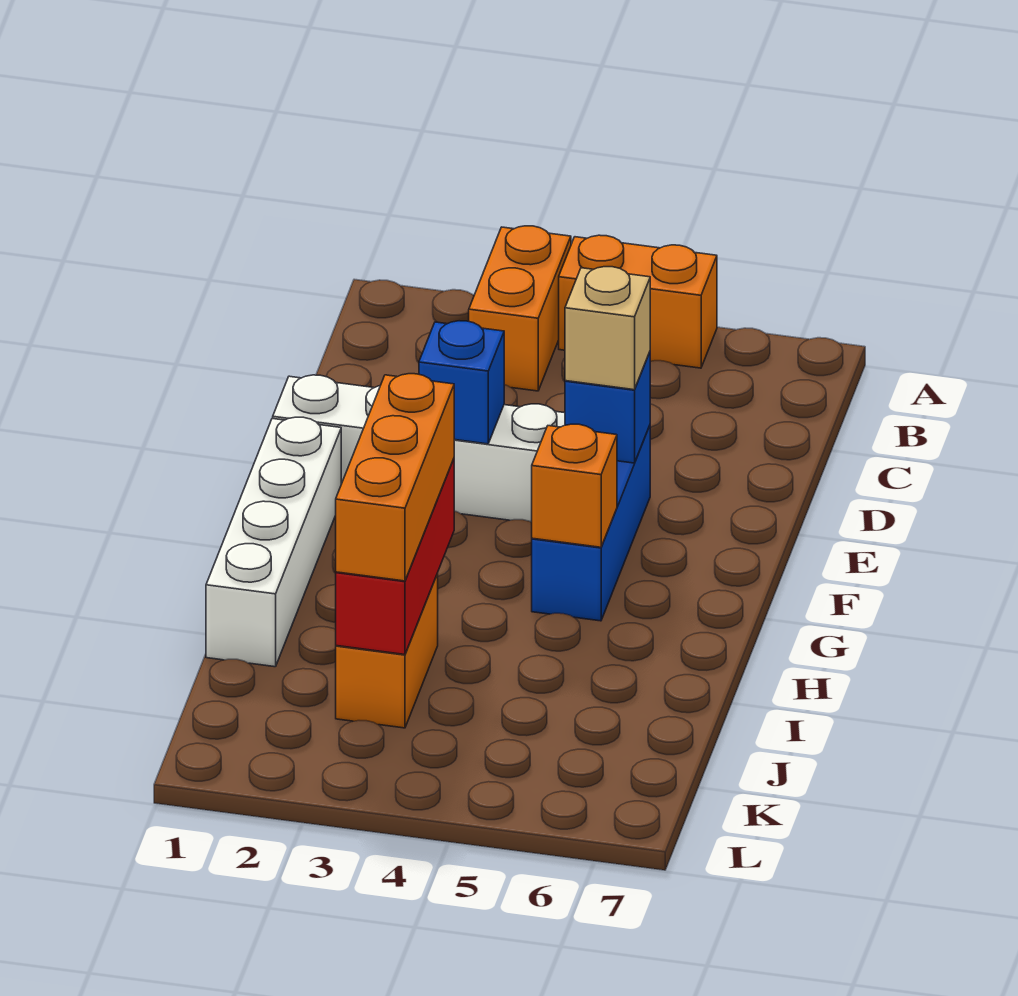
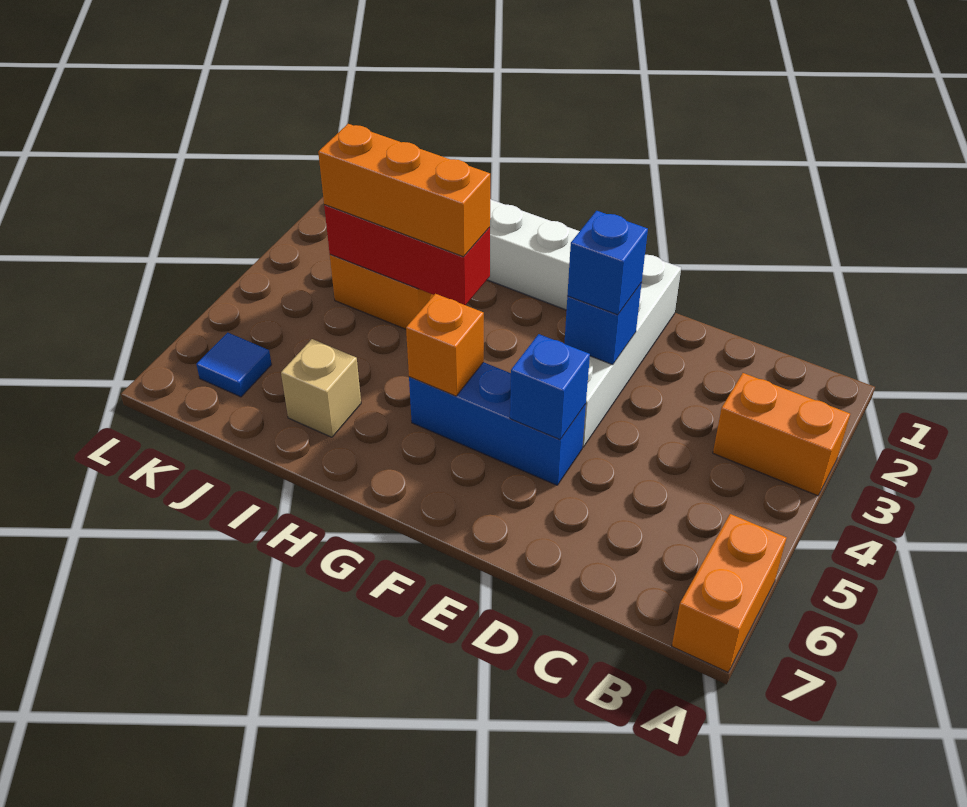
orange brick A4:A5 level 1 -> orange brick A6:A7 level 1
none -> blue brick E3 level 3
tan brick E5 level 3 -> tan brick I6 level 1
none -> blue tile K6 level 1

